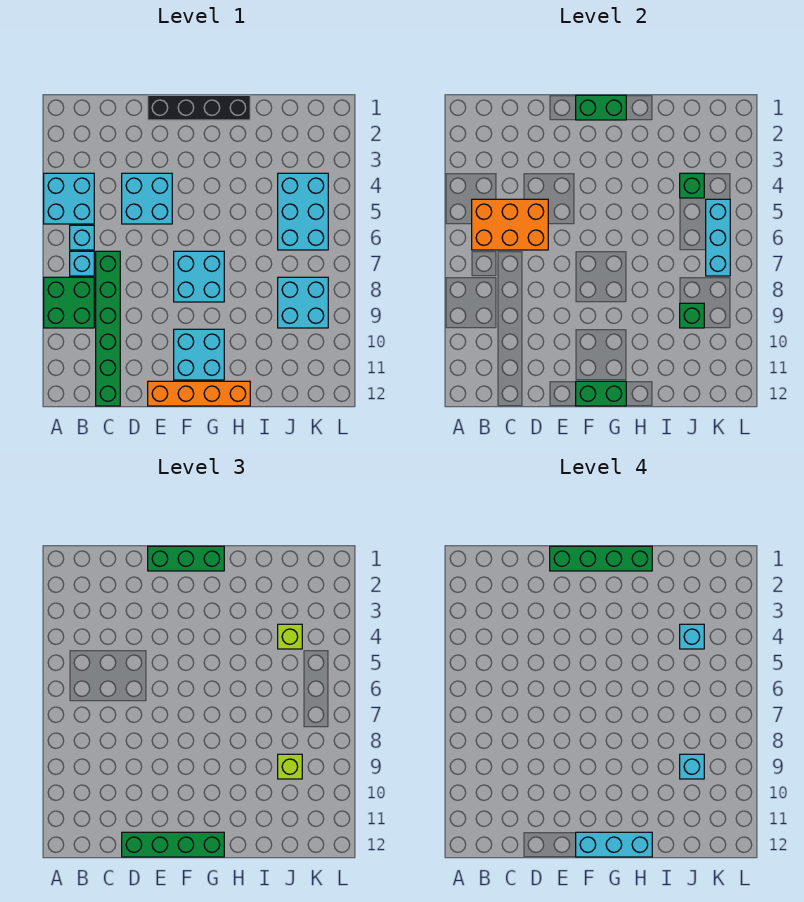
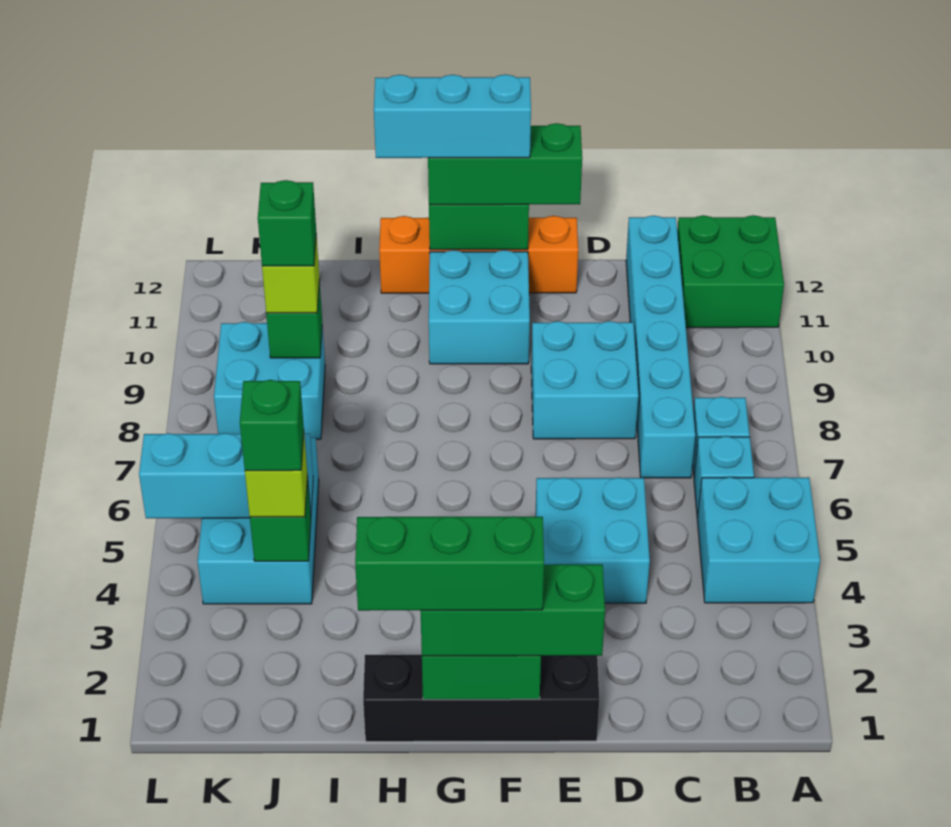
green brick A8:B9 level 1 -> green brick A11:B12 level 1
orange brick B5:D6 level 2 -> none
green brick C7:C12 level 1 -> cyan brick C7:C12 level 1
green brick D12:G12 level 3 -> green brick E12:G12 level 3
green brick E1:H1 level 4 -> green brick F1:H1 level 4
cyan brick F7:G8 level 1 -> cyan brick D8:E9 level 1
cyan brick J4 level 4 -> green brick J4 level 4
cyan brick J9 level 4 -> green brick J9 level 4
cyan brick K5:K7 level 2 -> cyan brick J5:L5 level 2

